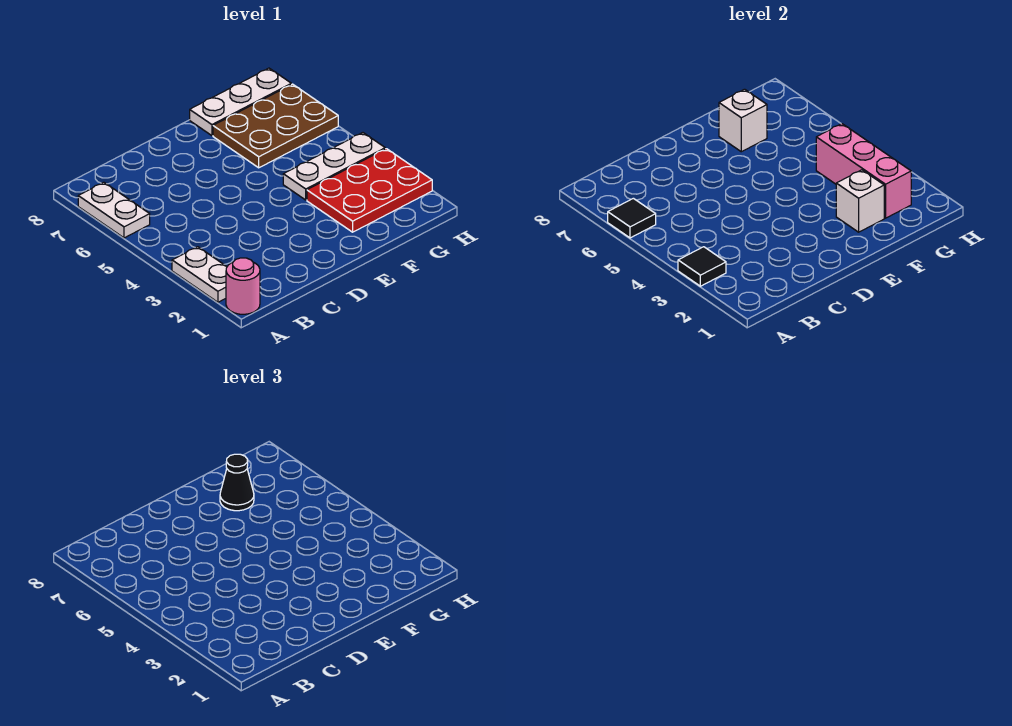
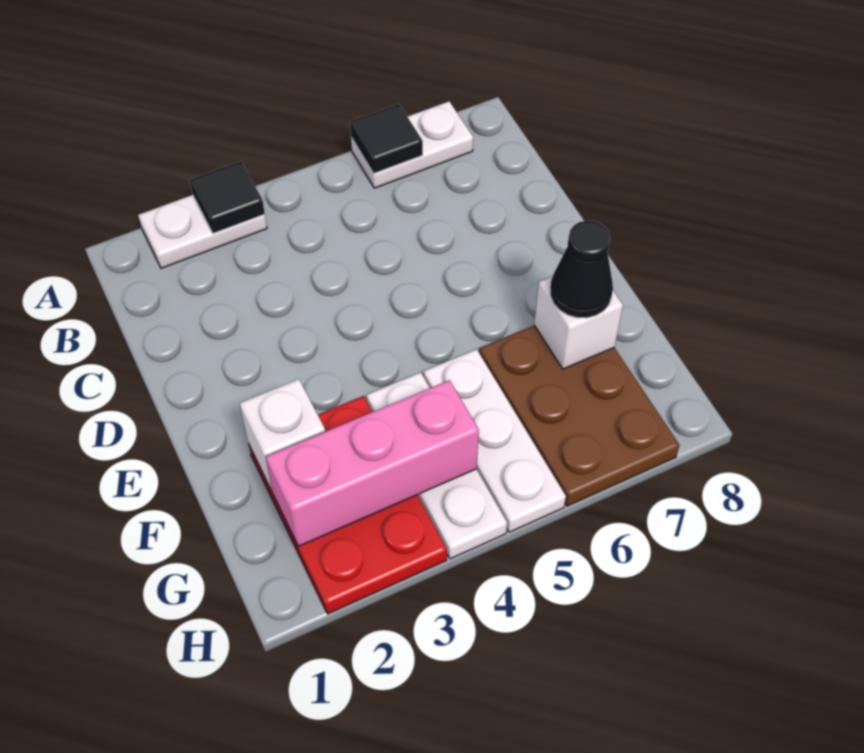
pink round brick A1 level 1 -> none
white plate F8:H8 level 1 -> white plate F5:H5 level 1

